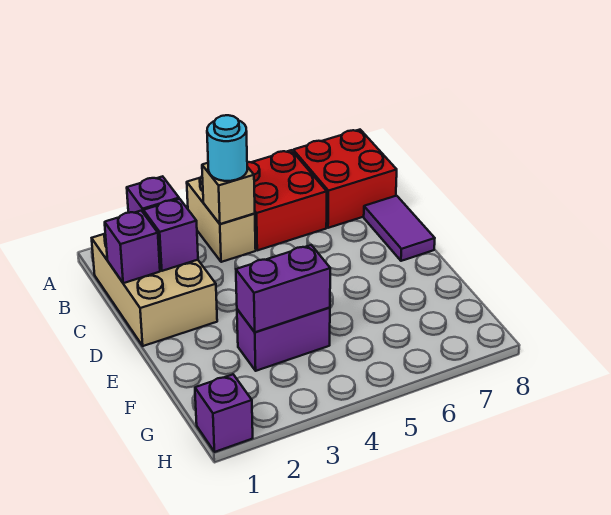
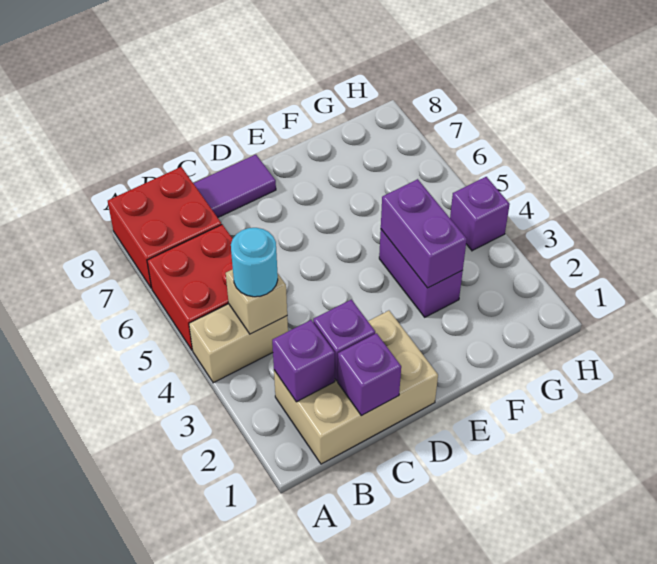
purple brick H1 level 1 -> purple brick H4 level 1

